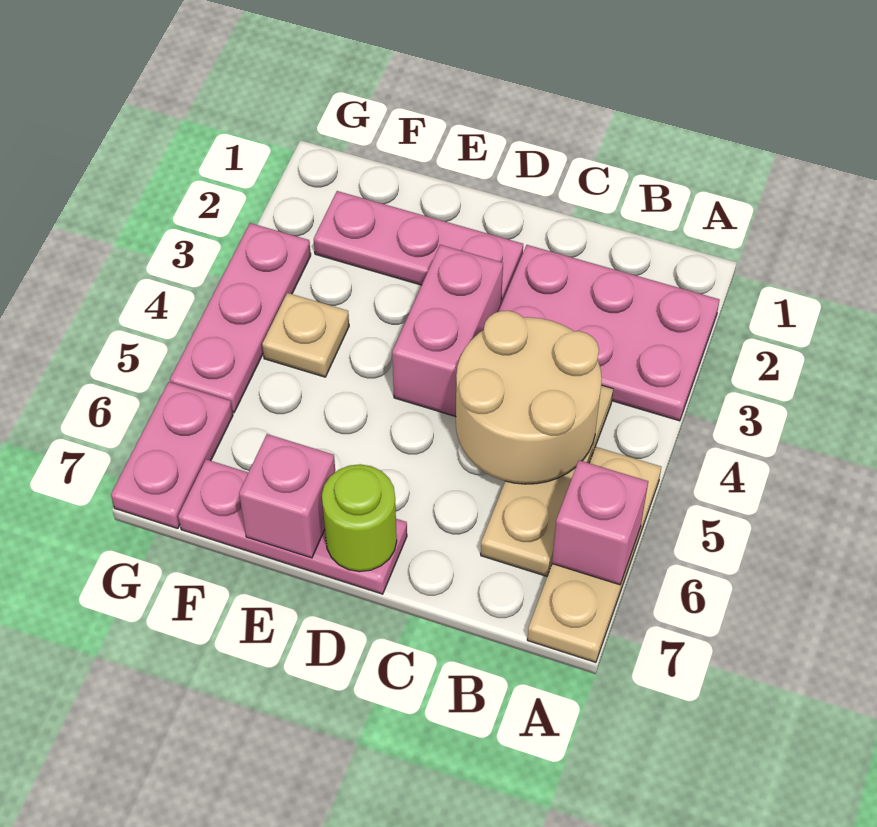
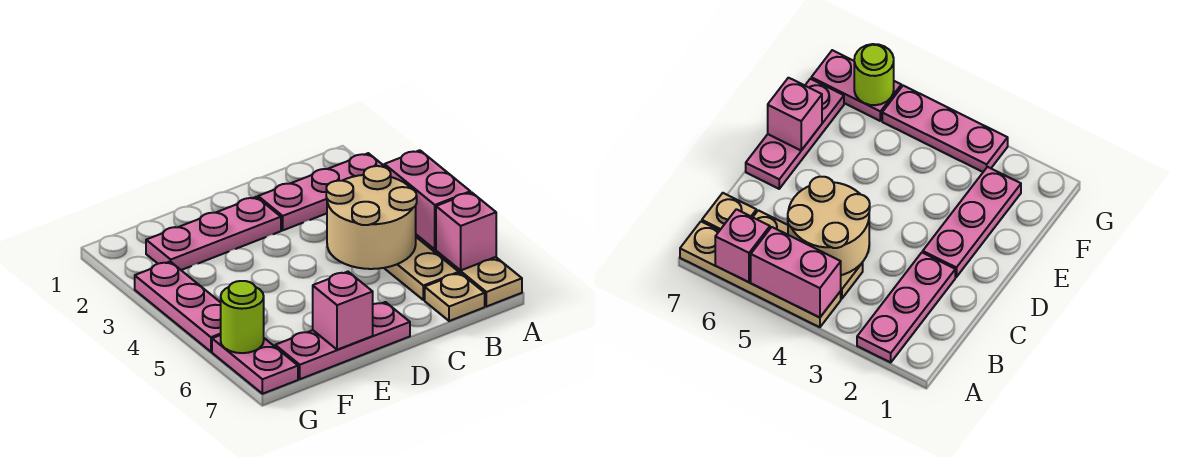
pink plate A2:C3 level 1 -> pink plate A2:C2 level 1
tan plate A5:A7 level 1 -> tan plate A4:A7 level 1
pink brick D3:D4 level 1 -> pink brick A4:A5 level 2
lime round brick D7 level 2 -> lime round brick G6 level 2
tan plate F4 level 1 -> tan plate B7 level 1

